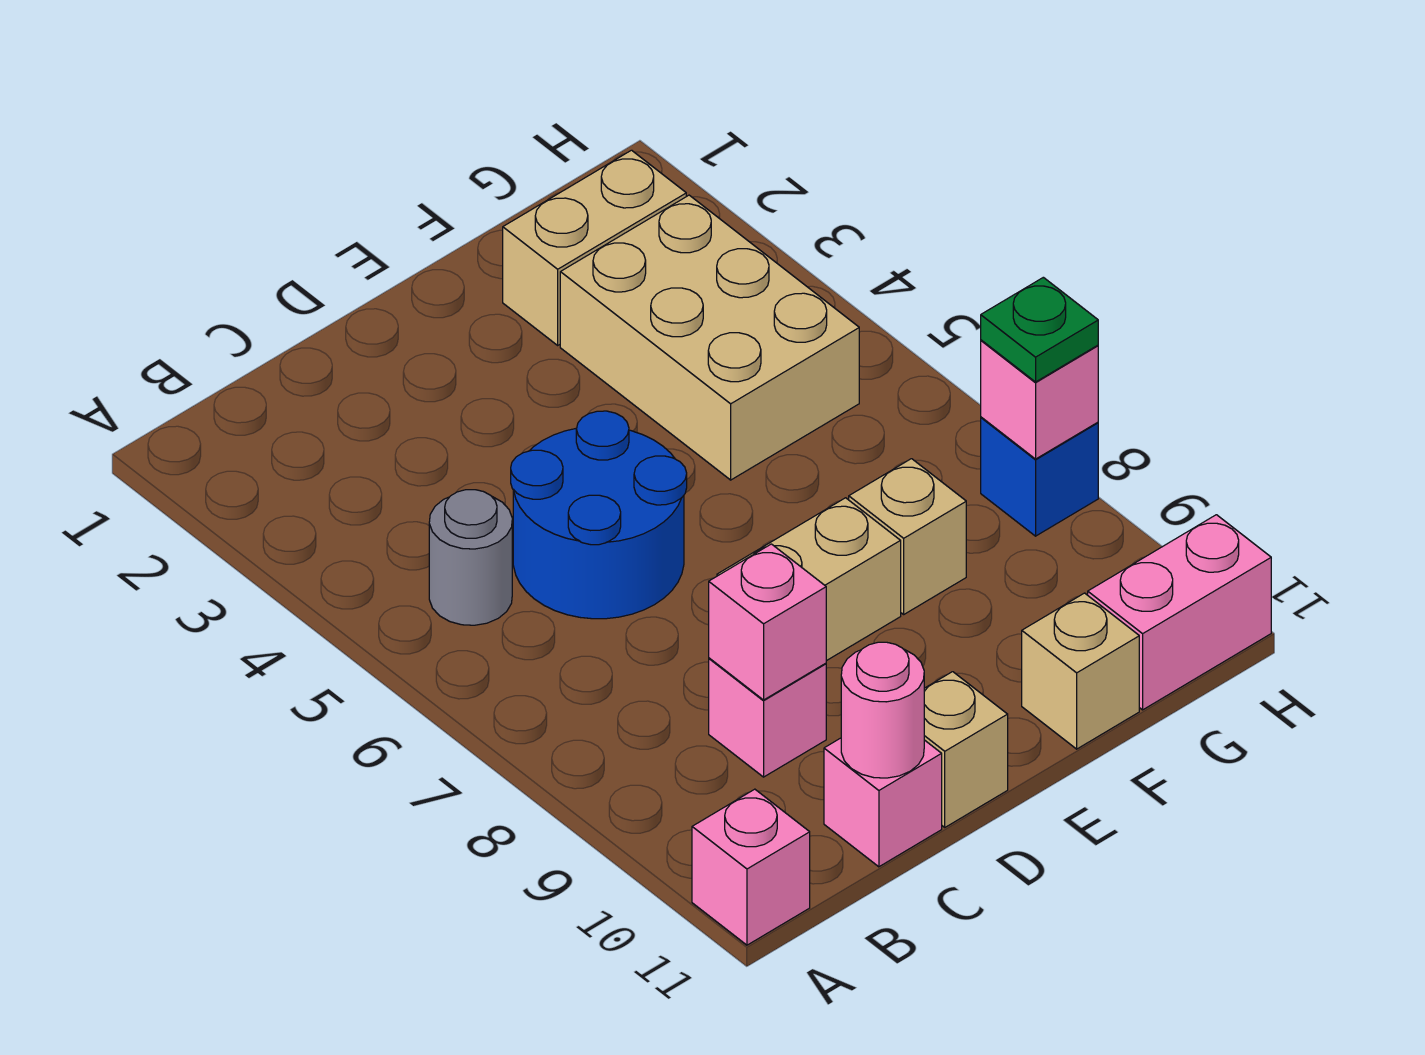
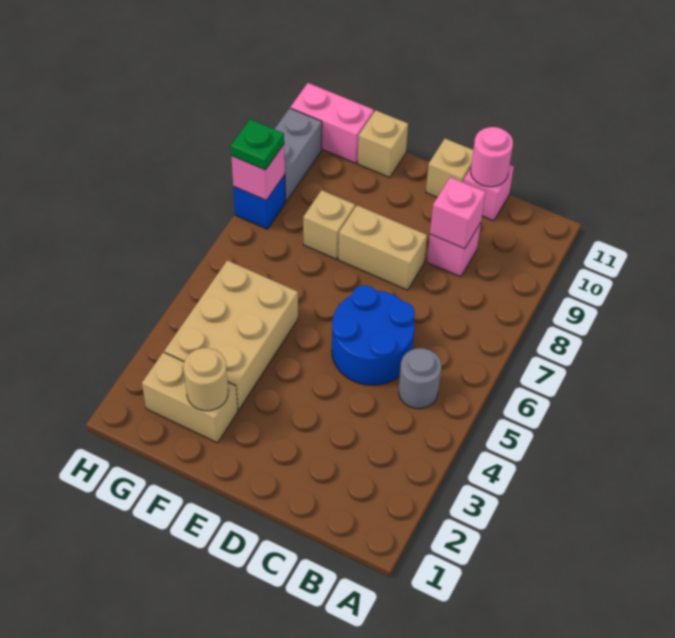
pink brick A11 level 1 -> none
none -> tan round brick F2 level 2
none -> grey brick H9:H10 level 1

